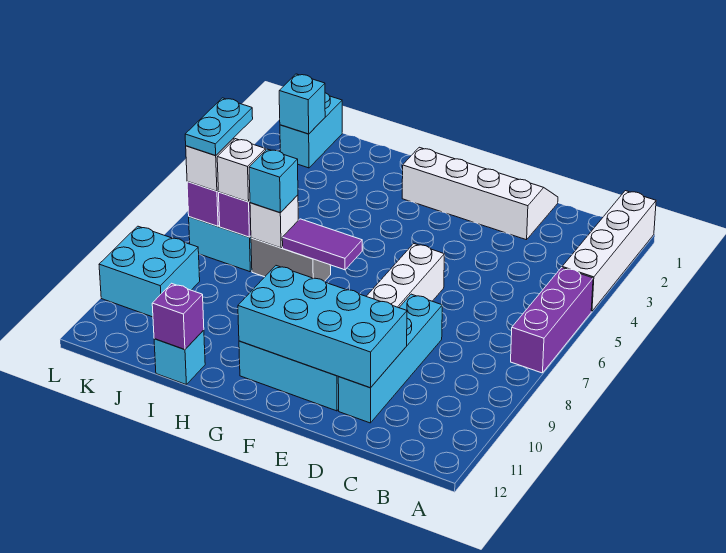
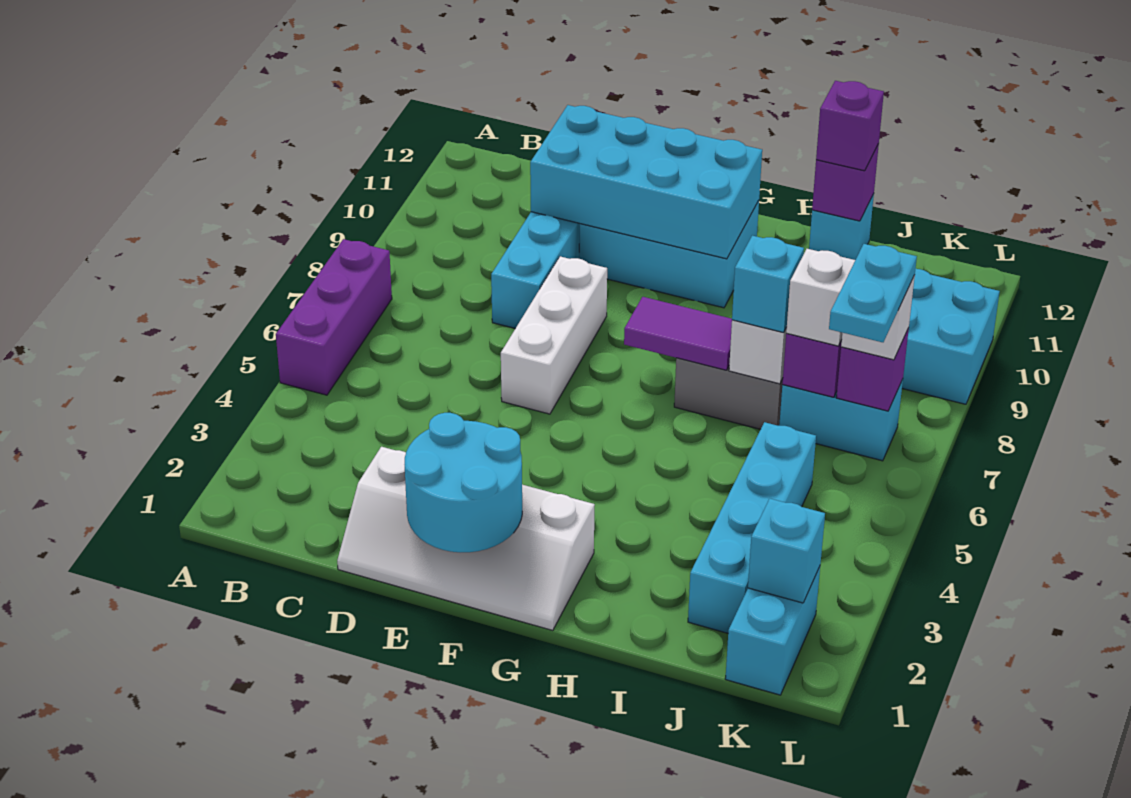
white brick A1:A4 level 1 -> none
none -> cyan round brick E1:F2 level 2
none -> purple brick I12 level 3
none -> cyan brick J2:J5 level 1

